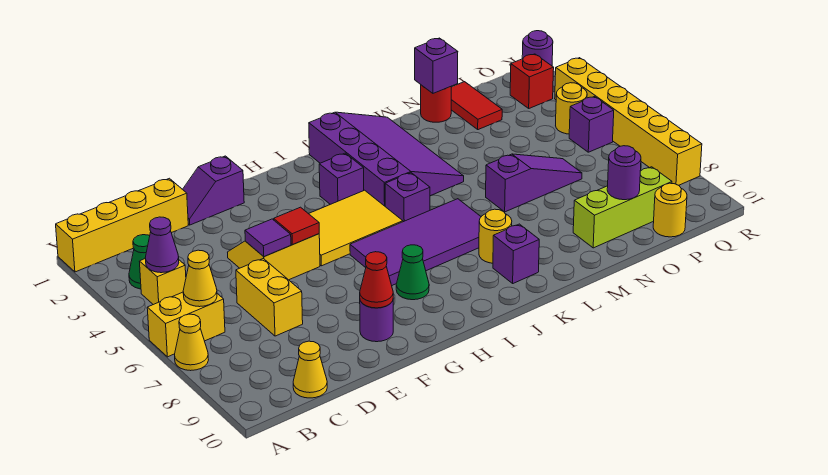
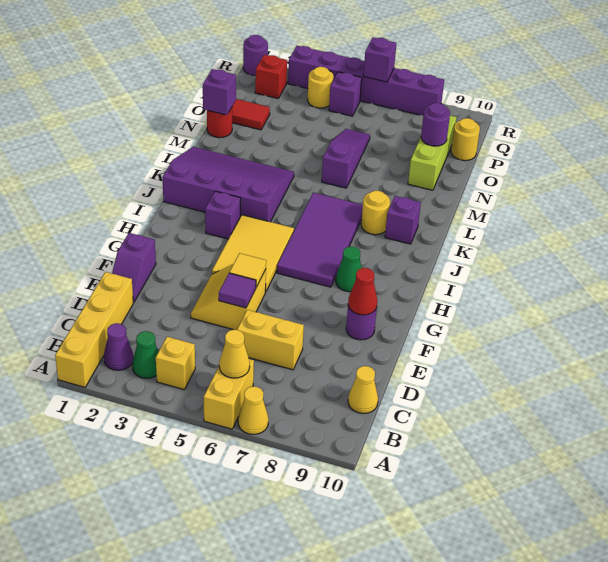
purple cone B4 level 2 -> purple cone B2 level 1
red tile F5 level 2 -> yellow tile F5 level 2
purple brick J5 level 1 -> purple brick R6 level 2
yellow brick R3:R8 level 1 -> purple brick R3:R8 level 1

